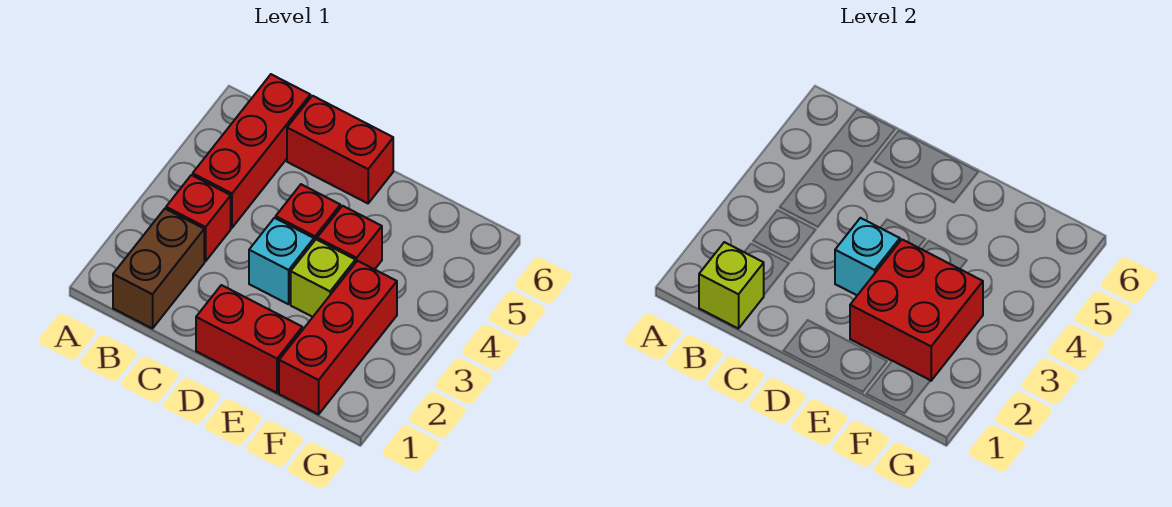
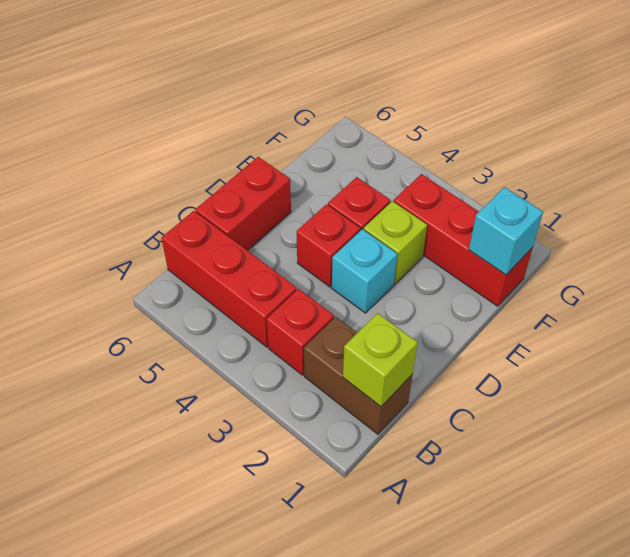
red brick D1:E1 level 1 -> none
cyan brick D3 level 2 -> cyan brick F1 level 2
red brick E2:F3 level 2 -> none

